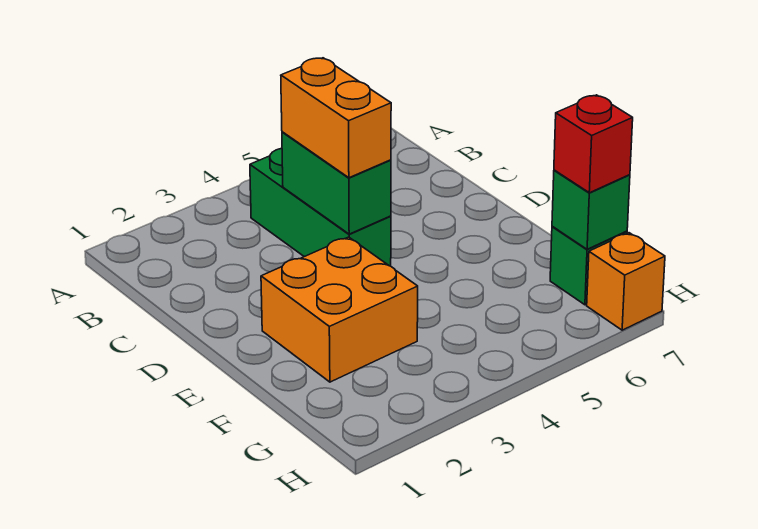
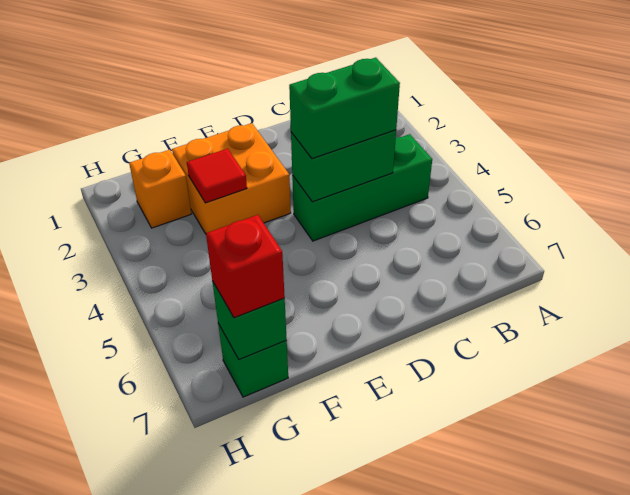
orange brick C4:D4 level 3 -> green brick C4:D4 level 3
none -> red tile F3 level 2
orange brick H7 level 1 -> orange brick G2 level 1

